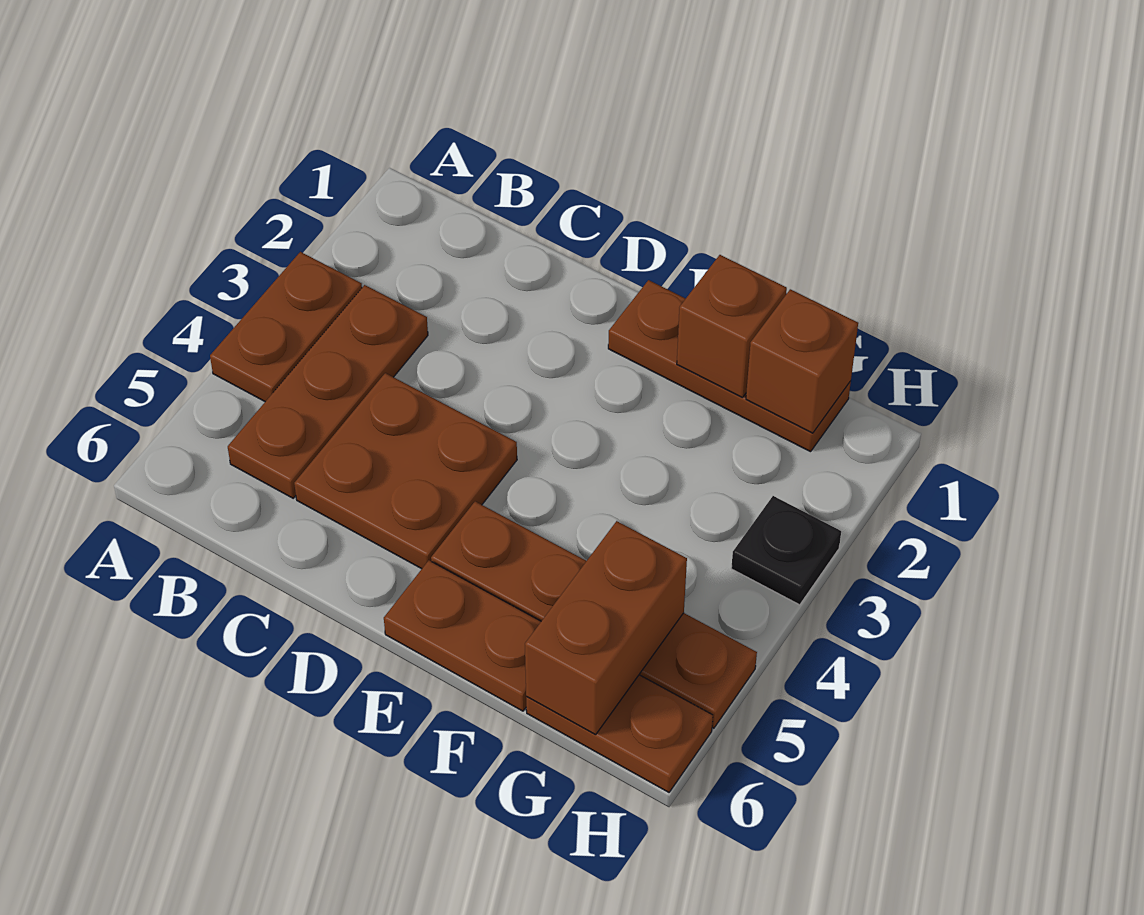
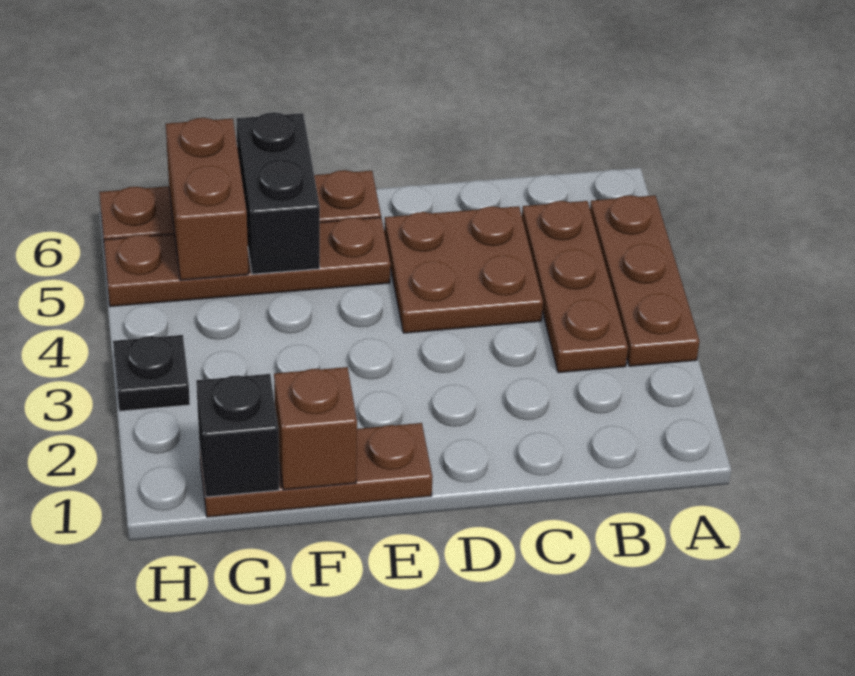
brown plate A3:A4 level 1 -> brown plate A3:A5 level 1
none -> black brick F5:F6 level 2
brown brick G1 level 2 -> black brick G1 level 2

